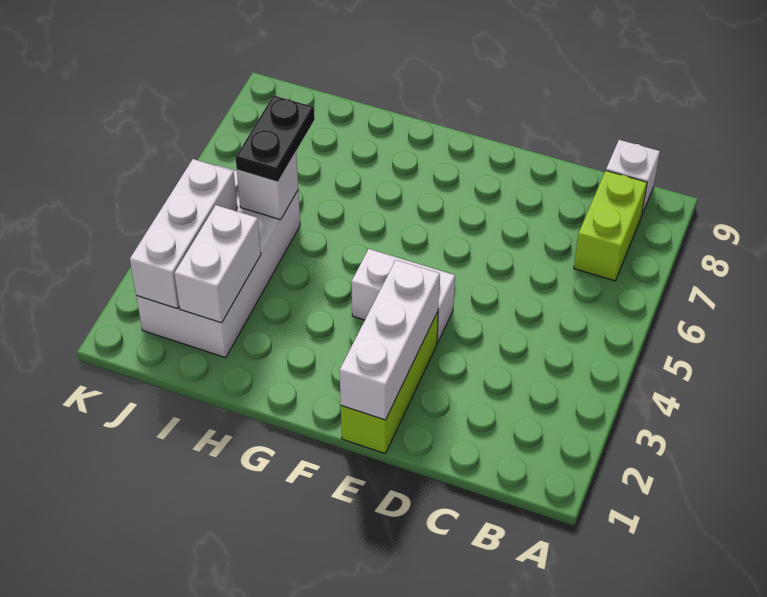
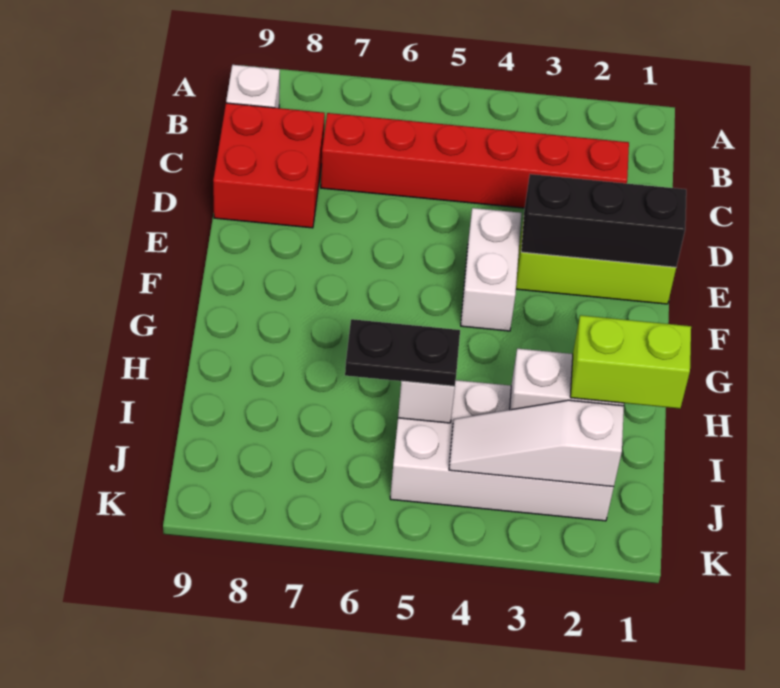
lime brick B7:B8 level 1 -> lime brick I1:I2 level 3
none -> red brick C2:C7 level 1
none -> red brick C8:D9 level 1
white brick E1:E3 level 2 -> black brick E1:E3 level 2
white brick J2:J4 level 2 -> white slope J2:J4 level 2 top 2

